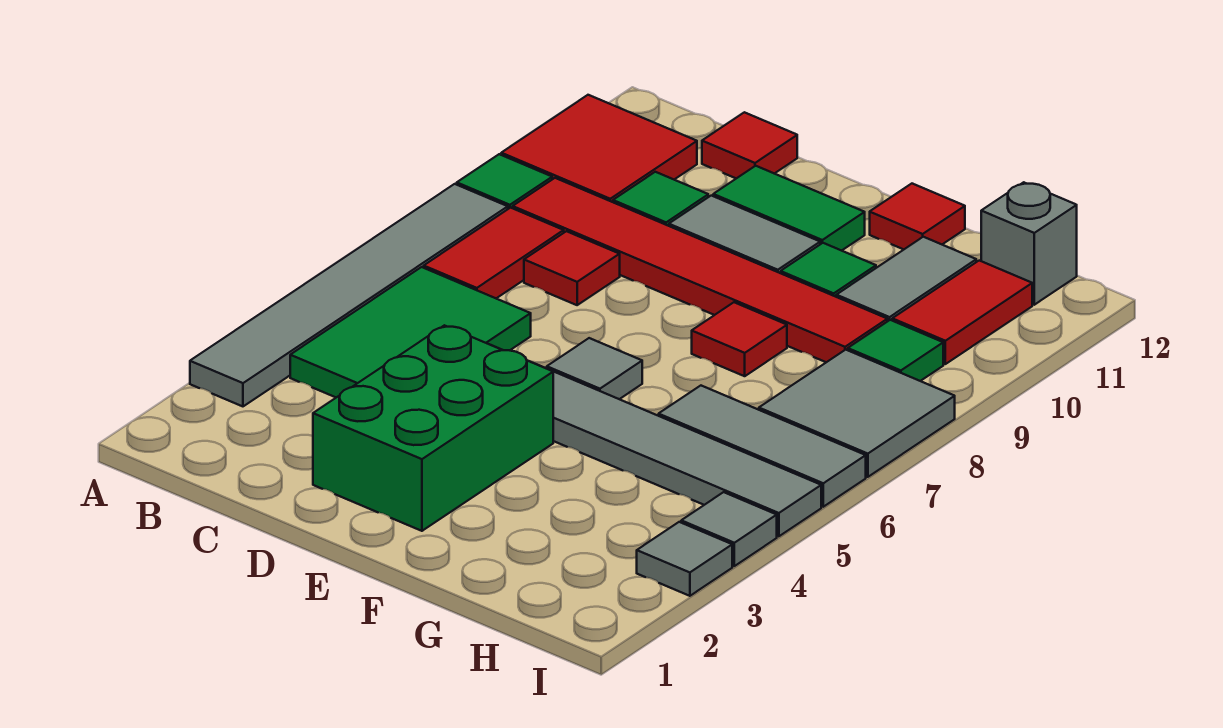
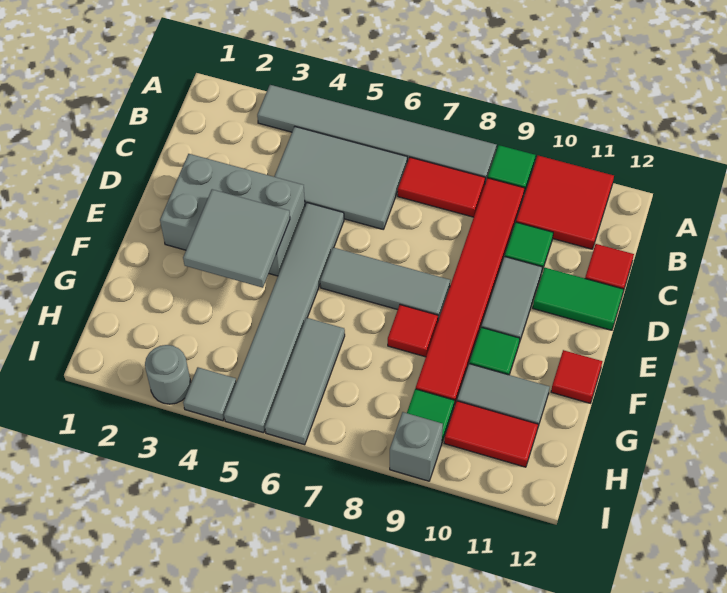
green tile B4:C6 level 1 -> grey tile B4:C6 level 1
red tile C8 level 1 -> none
green brick D2:E4 level 1 -> grey brick D2:E4 level 1
green tile D11:E11 level 1 -> green tile D11:D12 level 1
grey tile E6 level 1 -> grey tile E6:E8 level 1
grey tile H7:I8 level 1 -> grey tile E3:F4 level 2
grey brick H12 level 1 -> grey brick I9 level 1
grey tile I3 level 1 -> grey round brick I3 level 1

